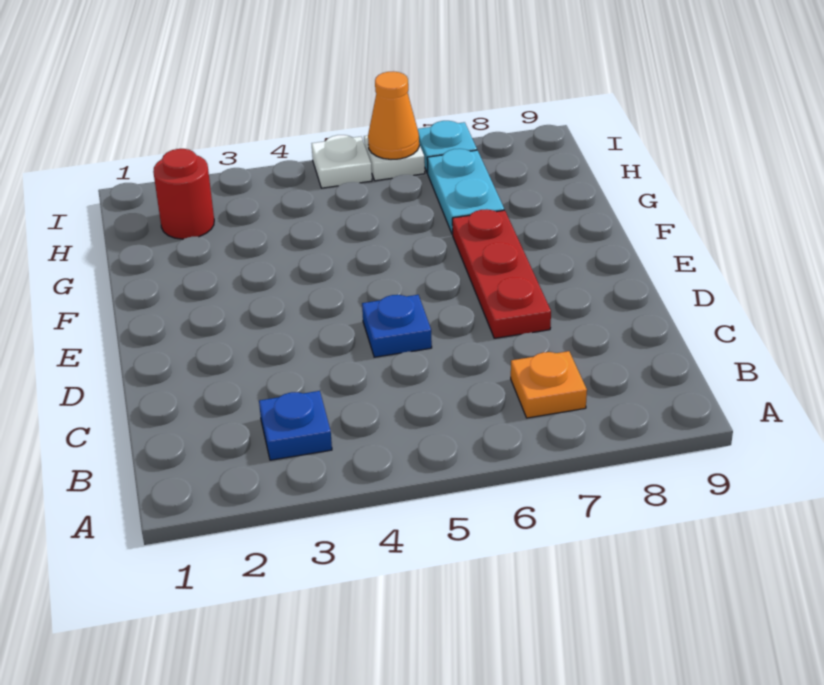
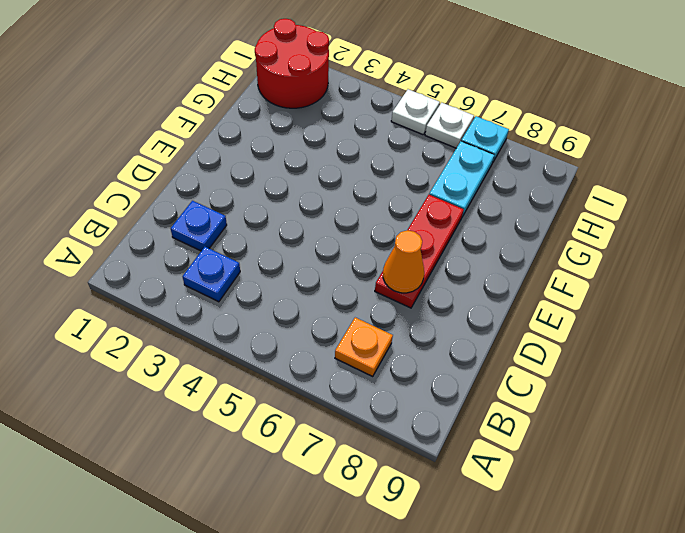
blue plate D5 level 1 -> blue plate C2 level 1
red round brick H2 level 1 -> red round brick H1:I2 level 1
orange cone I6 level 2 -> orange cone D7 level 2

